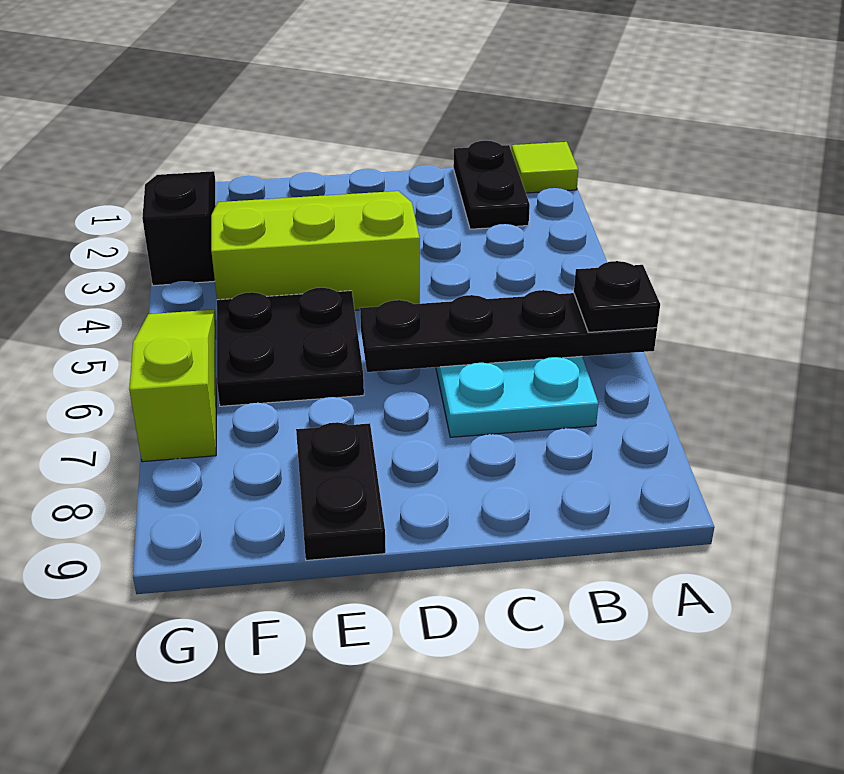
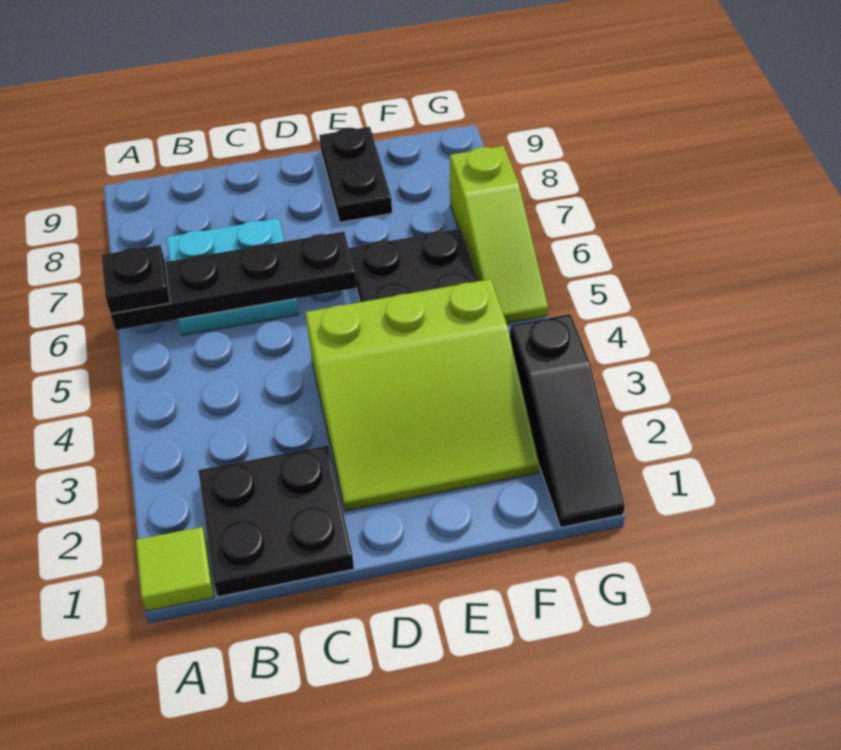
black plate B1:B2 level 1 -> black plate B1:C2 level 1

